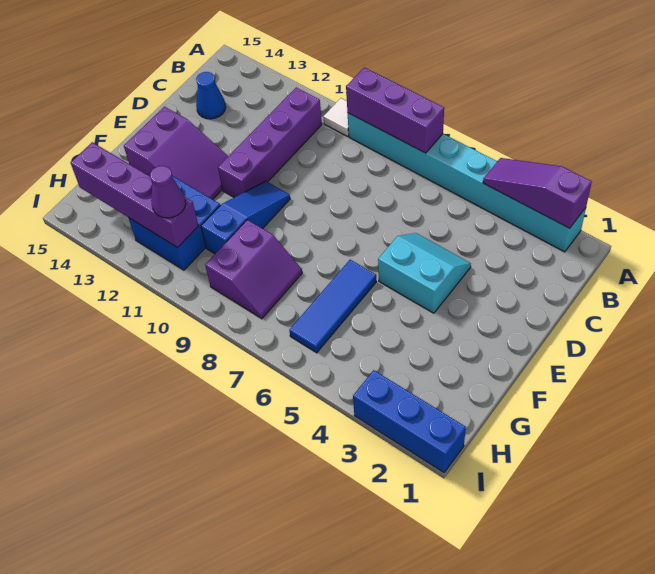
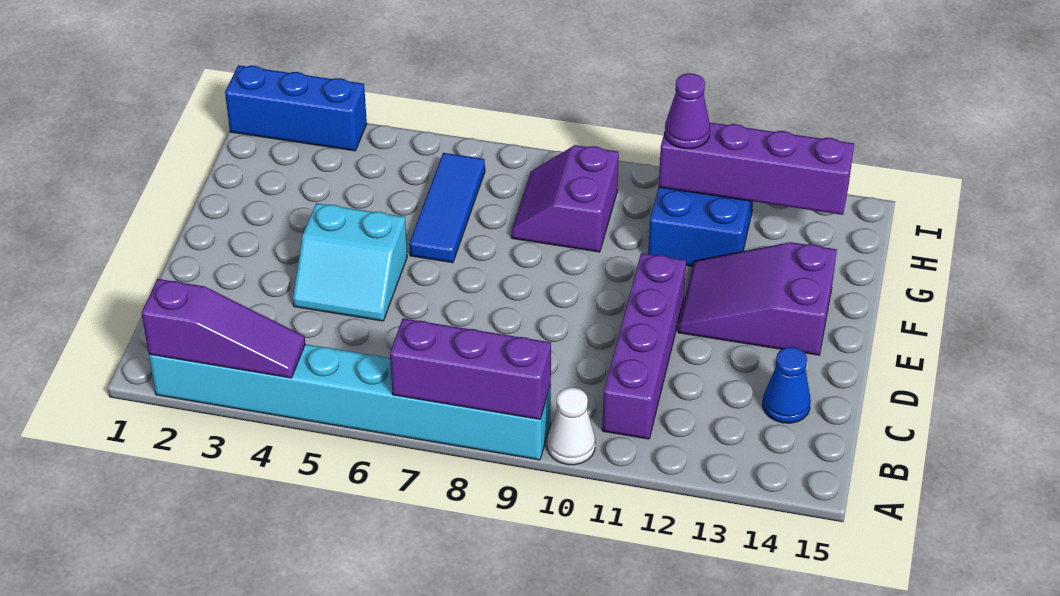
white tile A10 level 1 -> white cone A10 level 1
blue slope E10:G10 level 1 top G -> none

